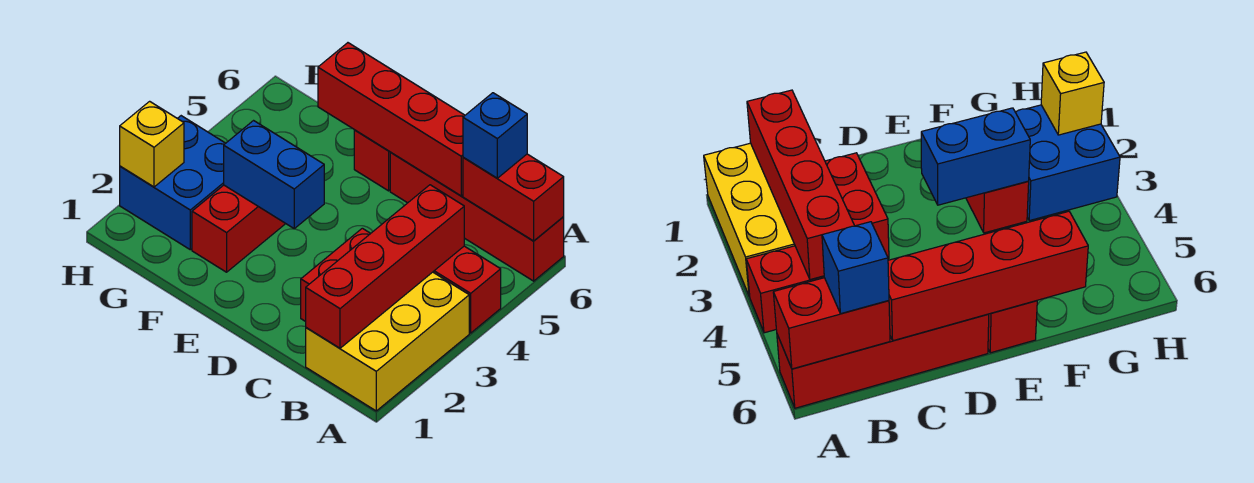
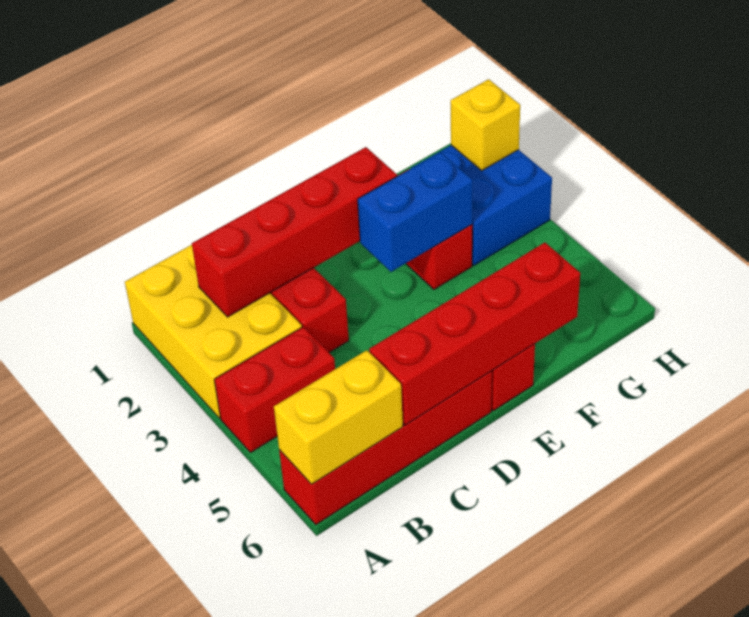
red brick A6:B6 level 2 -> yellow brick A6:B6 level 2
red brick B1:B4 level 2 -> red brick B2:E2 level 2
blue brick B6 level 3 -> none

